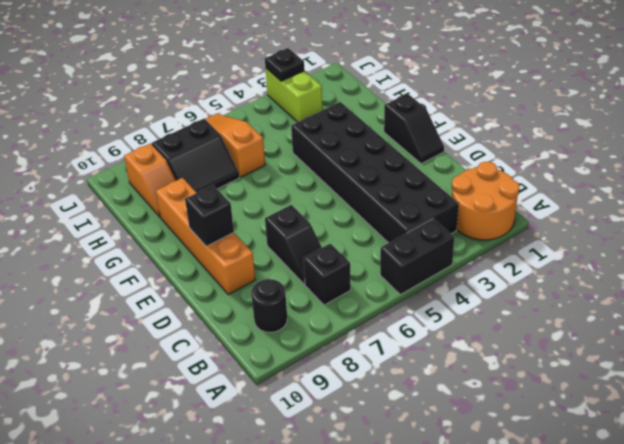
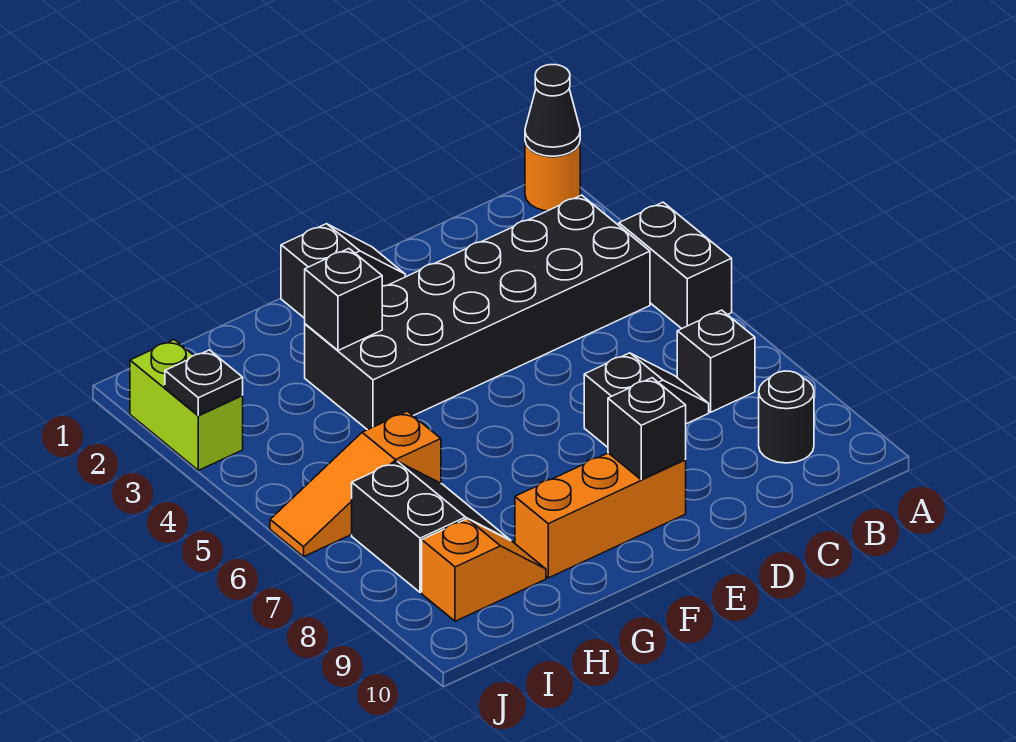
orange round brick A1:B2 level 1 -> orange round brick A1 level 1
none -> black cone A1 level 2
orange brick D9:G9 level 1 -> orange brick E9:G9 level 1
none -> black brick G3 level 2
lime brick I3:J3 level 1 -> lime brick J2:J3 level 1

